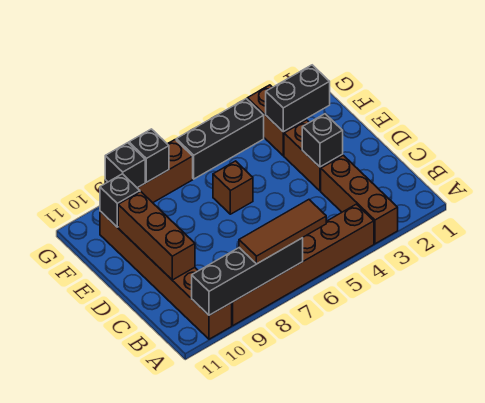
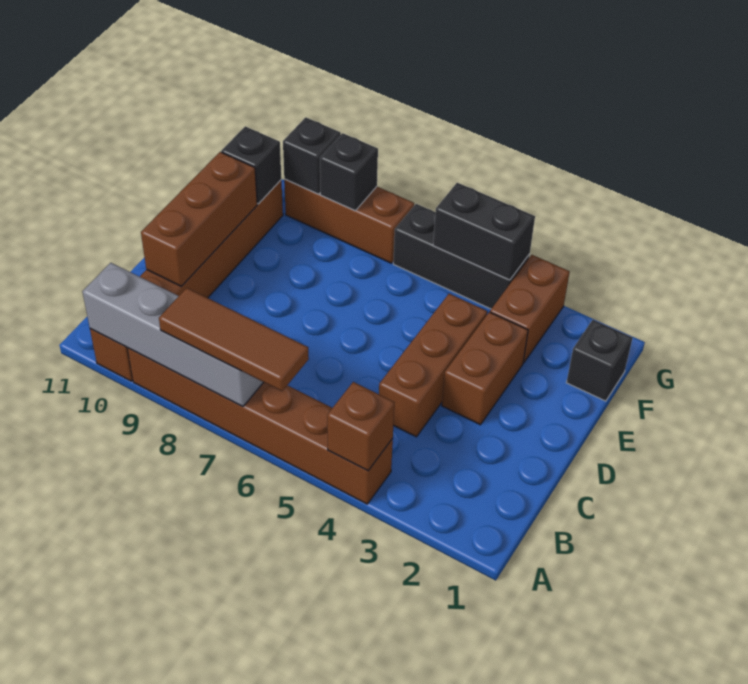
brown brick A3:C3 level 1 -> brown brick C4:E4 level 1
black brick A7:A10 level 2 -> grey brick A7:A10 level 2
black brick D3 level 2 -> black brick F1 level 1
brown brick E6 level 1 -> brown brick A4 level 2
black brick F2:F3 level 2 -> black brick G4:G5 level 2

